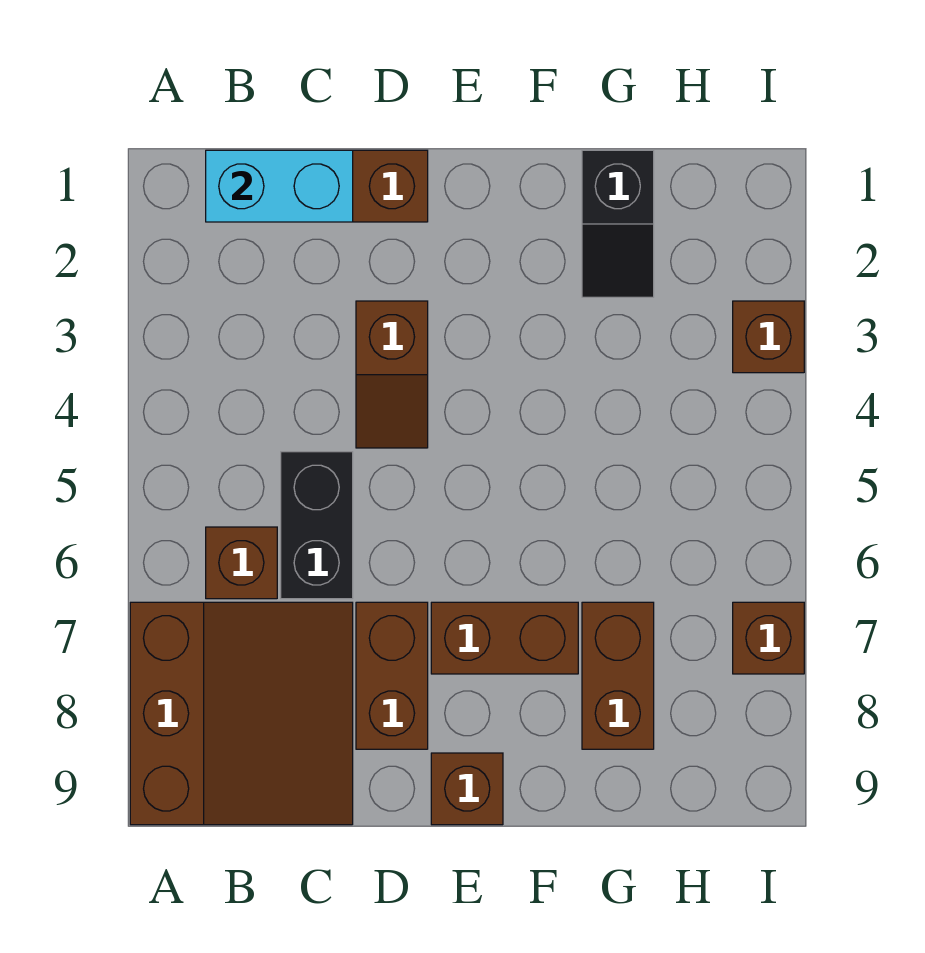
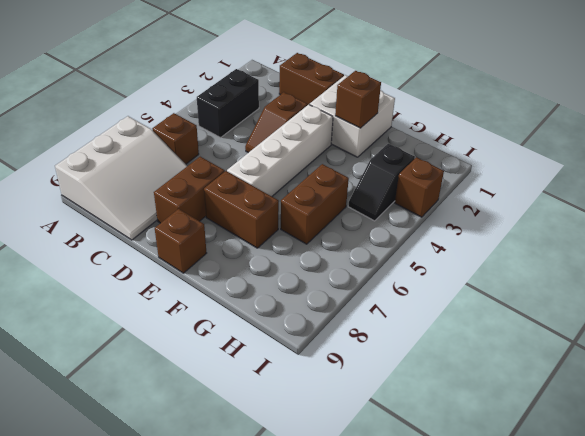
brown slope A7:C9 level 1 top A -> white slope A7:C9 level 1 top A
cyan brick B1:C1 level 2 -> none
black brick C5:C6 level 1 -> black brick B3:B4 level 1
none -> white brick E1:F2 level 1
none -> white brick E3:E6 level 1
black slope G1:G2 level 1 top 1 -> black slope H3:H4 level 1 top 3
brown brick G7:G8 level 1 -> brown brick G5:G6 level 1
brown brick I7 level 1 -> brown brick F2 level 2

